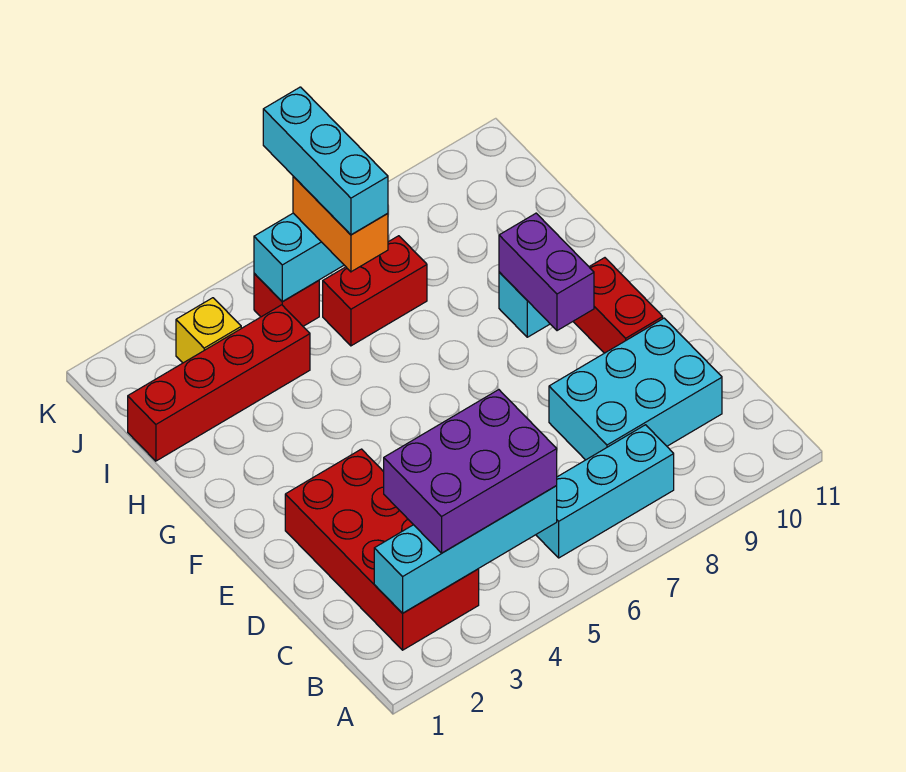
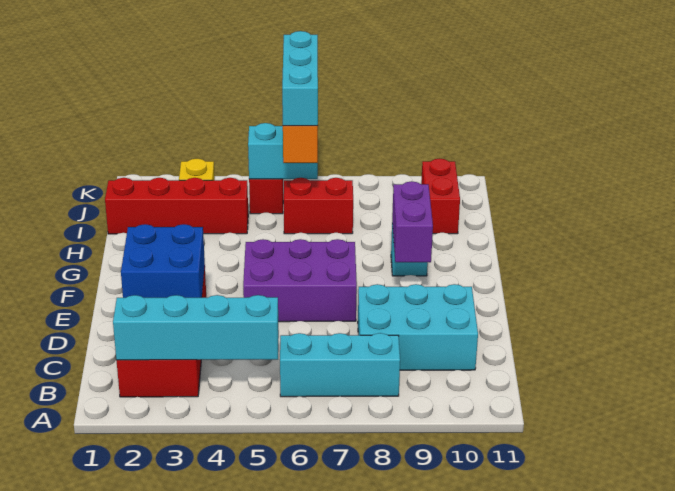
purple brick B3:C5 level 3 -> purple brick E5:F7 level 1
none -> blue brick D2:E3 level 2
red brick E10:F10 level 1 -> red brick I10:J10 level 1

